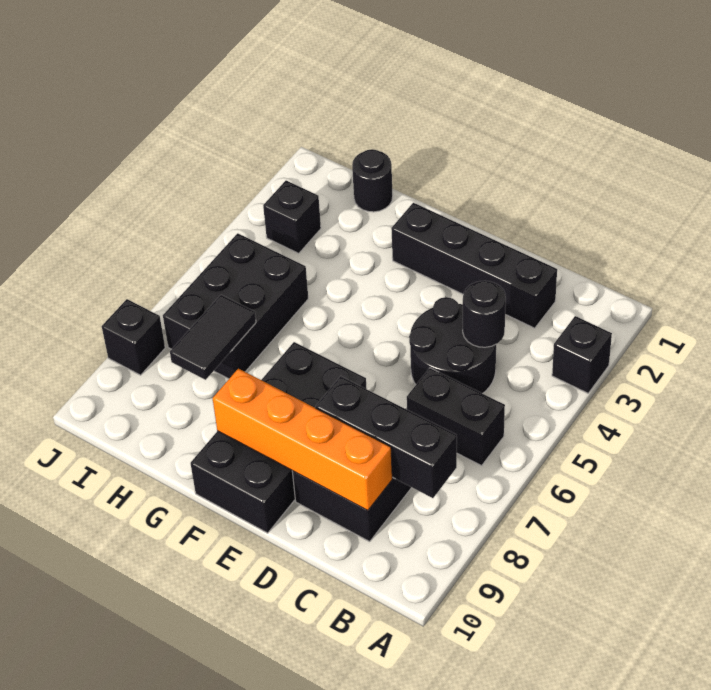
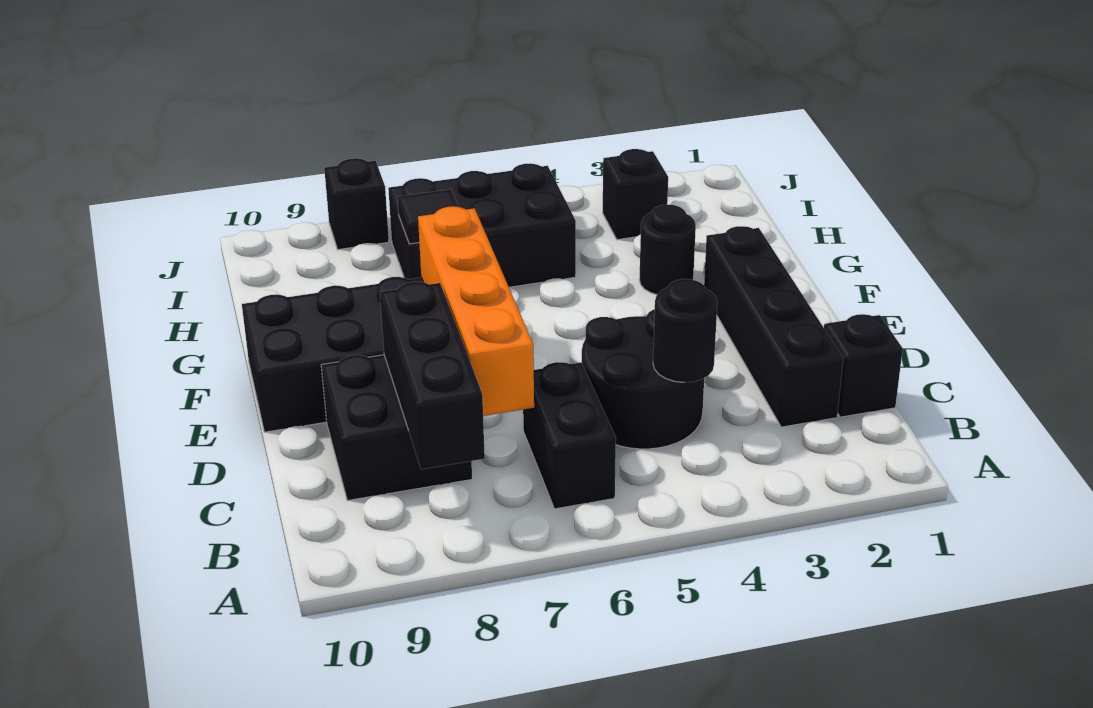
black brick A3 level 1 -> black brick C1 level 1
orange brick C9:F9 level 2 -> orange brick C7:F7 level 2
black round brick H1 level 1 -> black round brick G3 level 1
black tile H7:H8 level 2 -> black tile H7 level 2

